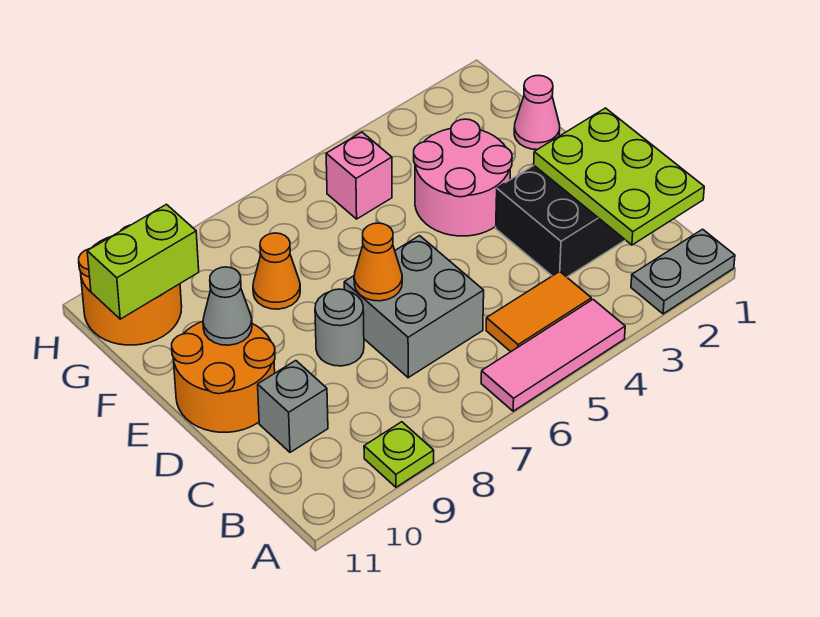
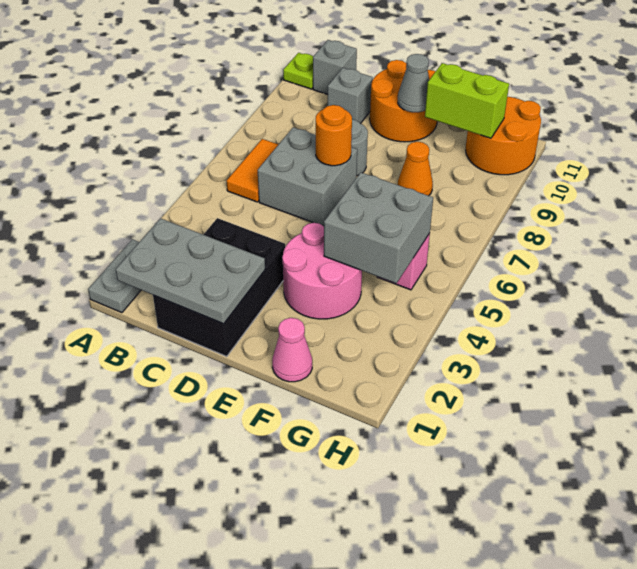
pink tile A4:A6 level 1 -> none
lime plate A9 level 1 -> lime plate A11 level 1
lime plate B1:D2 level 2 -> grey plate B1:D2 level 2
orange tile B4:B5 level 1 -> orange tile B6:B7 level 1
none -> grey brick B11 level 1
orange cone D7 level 2 -> orange round brick D7 level 2
none -> grey brick F4:G5 level 2
lime brick G10:G11 level 2 -> lime brick F10:G10 level 2

